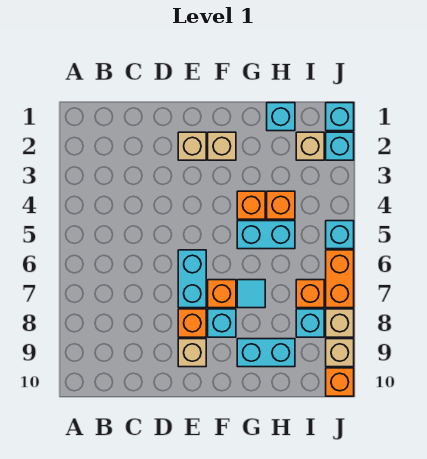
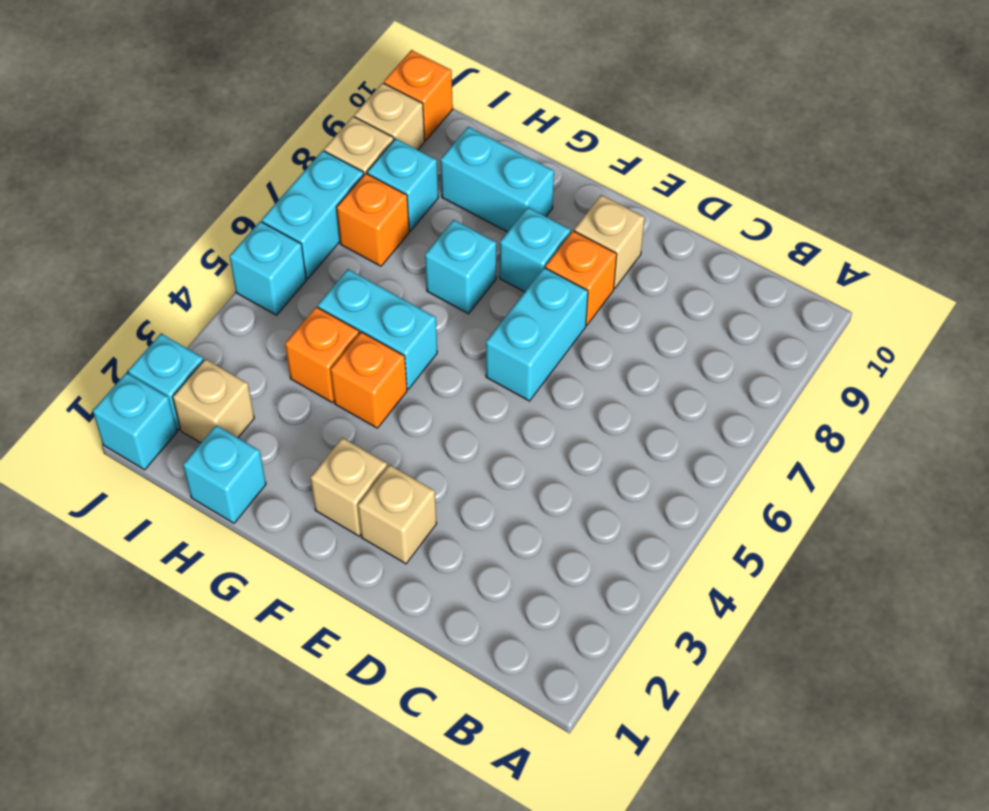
orange brick F7 level 1 -> none
cyan tile G7 level 1 -> cyan brick G7 level 1
orange brick J6:J7 level 1 -> cyan brick J6:J7 level 1

